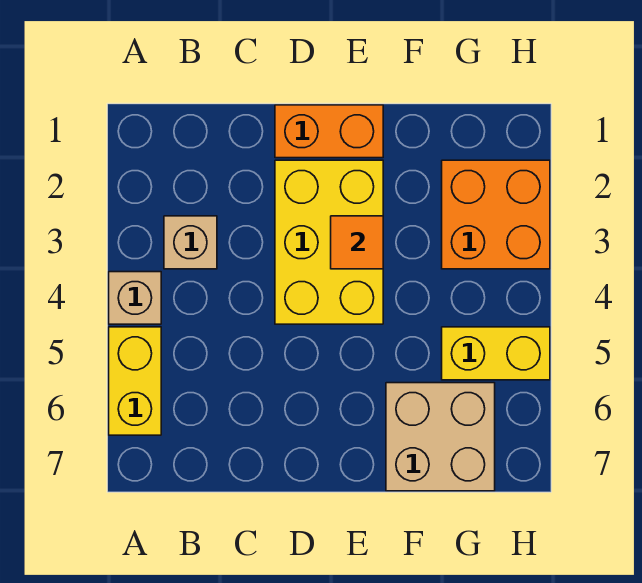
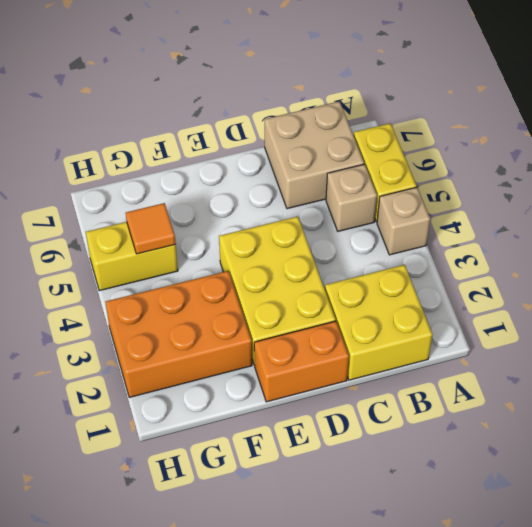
none -> yellow brick B1:C2 level 1
tan brick B3 level 1 -> tan brick B5 level 1
orange tile E3 level 2 -> orange tile G5 level 2
tan brick F6:G7 level 1 -> tan brick B6:C7 level 1
orange brick G2:H3 level 1 -> orange brick F2:H3 level 1

